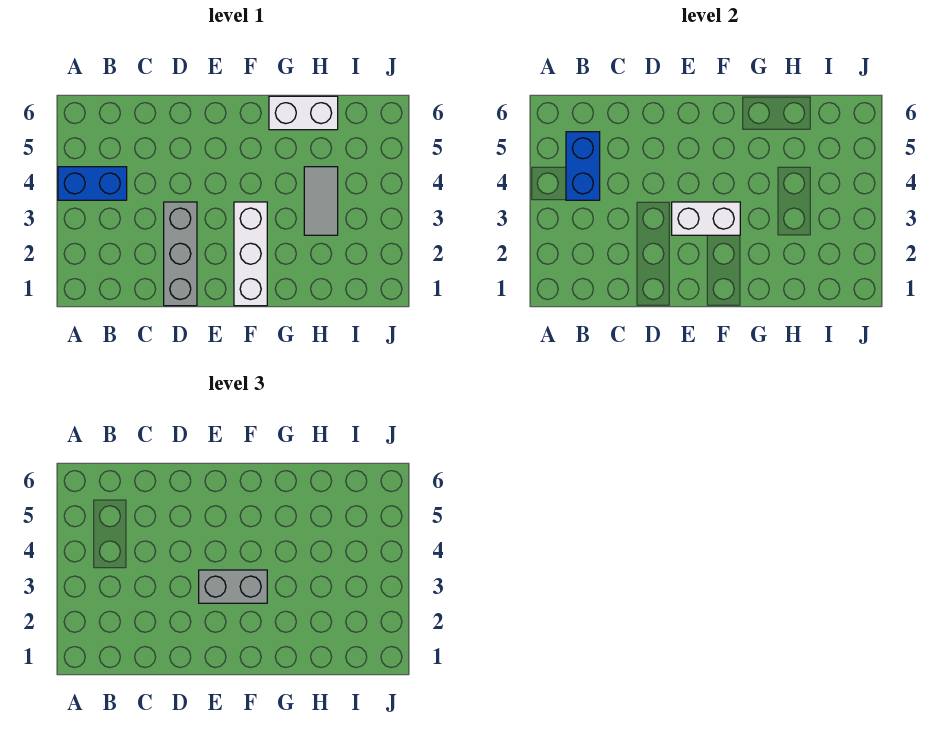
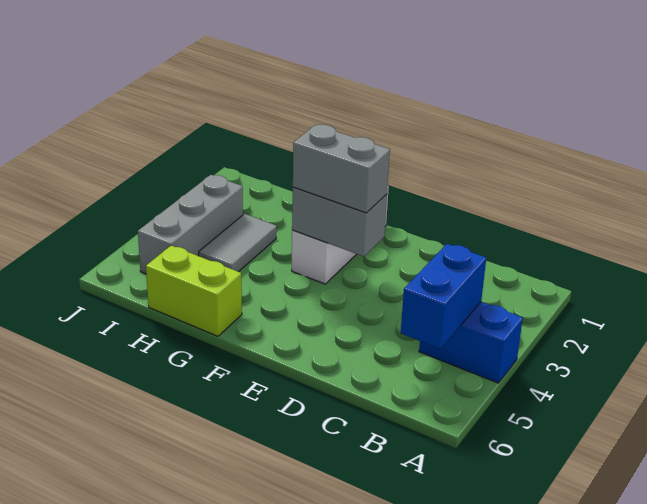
grey brick D1:D3 level 1 -> grey brick I3:I5 level 1
white brick E3:F3 level 2 -> grey brick E3:F3 level 2
white brick G6:H6 level 1 -> lime brick G6:H6 level 1

